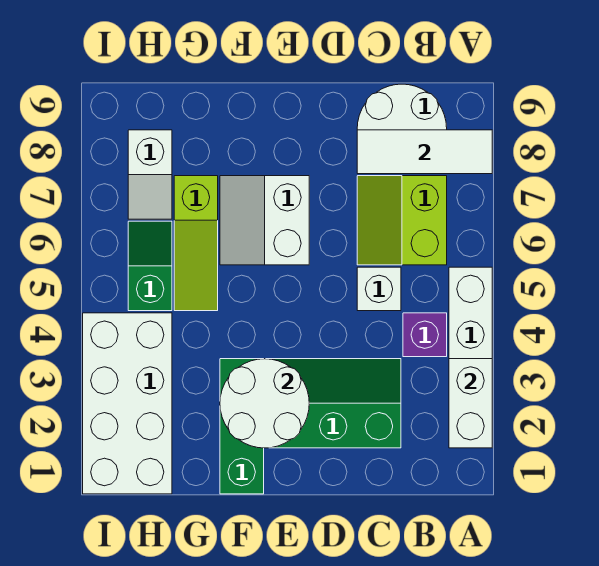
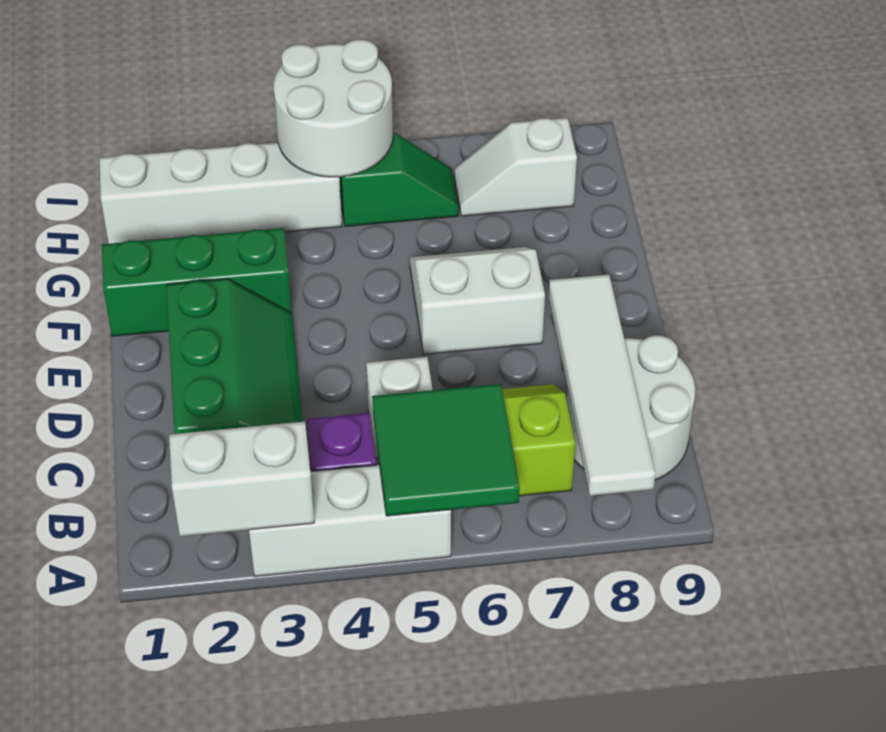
none -> green tile A5:B6 level 2
white tile A8:C8 level 2 -> white tile A8:D8 level 2
white round brick E2:F3 level 2 -> white round brick H4:I5 level 2
lime slope G5:G7 level 1 top 7 -> none
white brick H1:I4 level 1 -> white brick H1:H4 level 1

